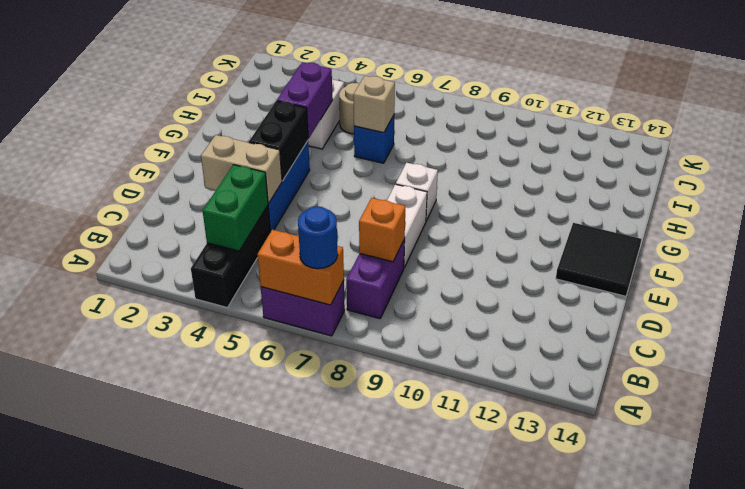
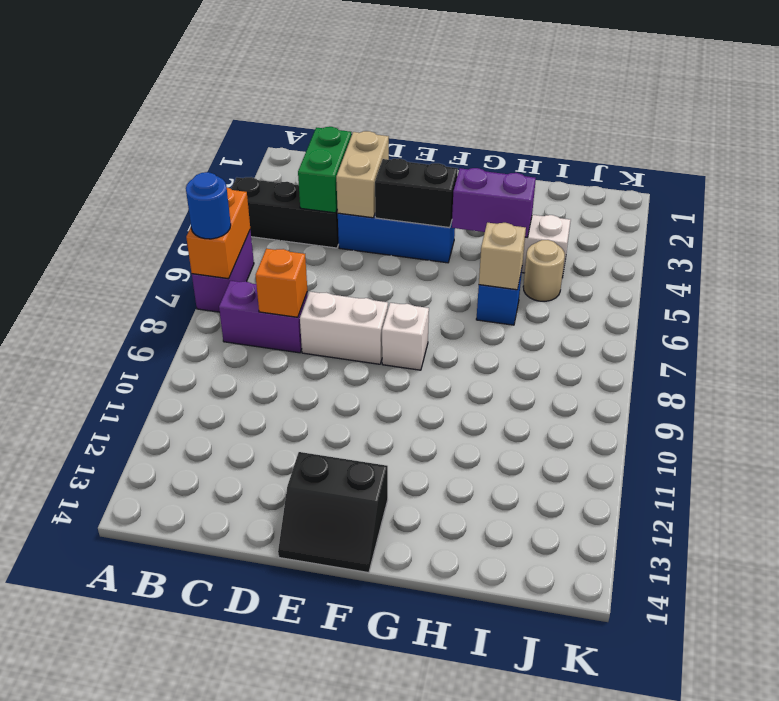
green brick B4:C4 level 2 -> green brick C3:C4 level 2
black tile E13:F14 level 1 -> black slope E13:F14 level 1 top 13

